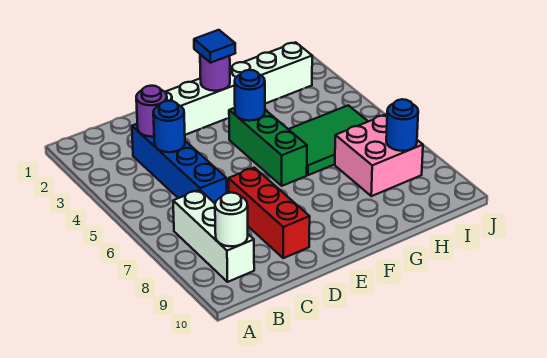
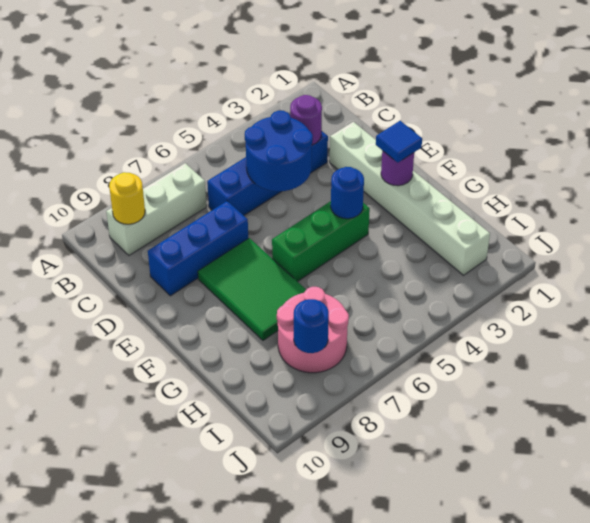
white round brick B9 level 2 -> yellow round brick B9 level 2
blue round brick C4 level 2 -> blue round brick C4:D5 level 2
red brick D7:D9 level 1 -> blue brick D7:D9 level 1
green tile G5:I6 level 1 -> green tile E7:G8 level 1
pink brick H7:I8 level 1 -> pink round brick H7:I8 level 1

